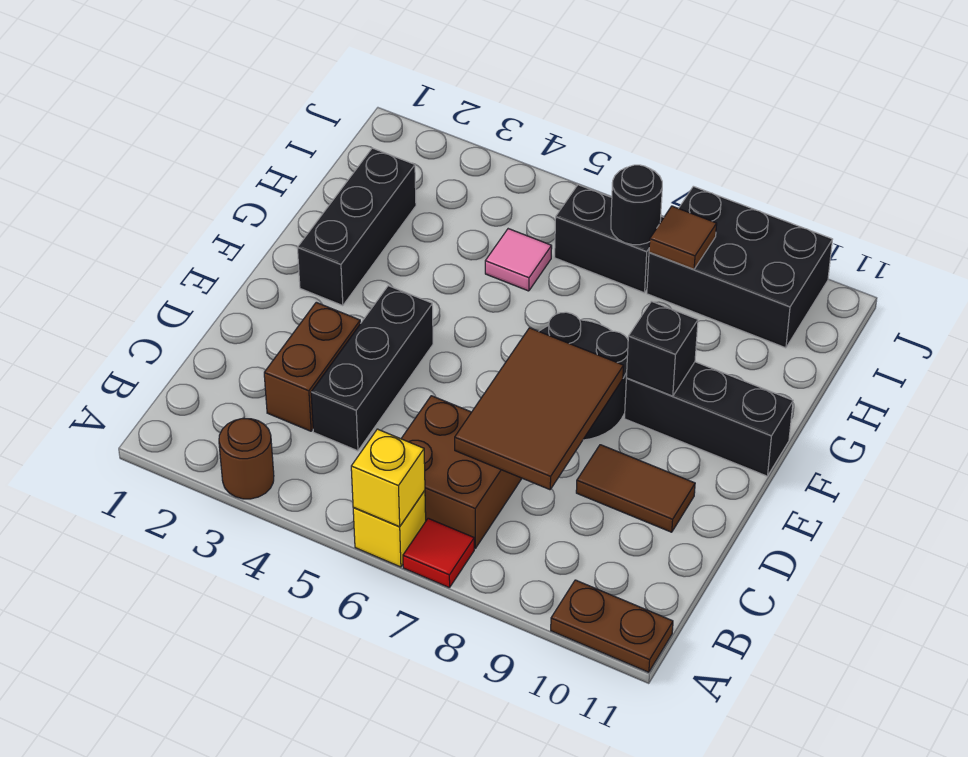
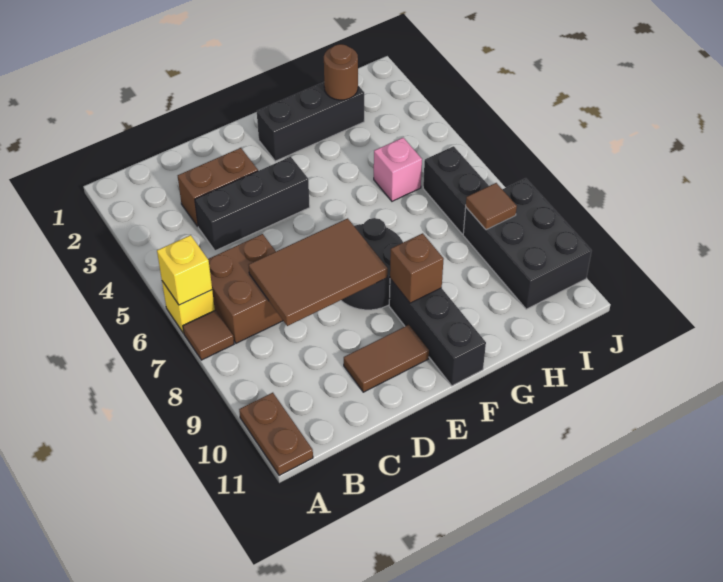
brown round brick A3 level 1 -> brown round brick H2 level 2
red tile A7 level 1 -> brown tile A7 level 1
brown tile D9:D10 level 1 -> brown tile D10:E10 level 1
black brick F9 level 2 -> brown brick F9 level 2
pink tile H5 level 1 -> pink brick H5 level 1
black round brick I7 level 2 -> none

